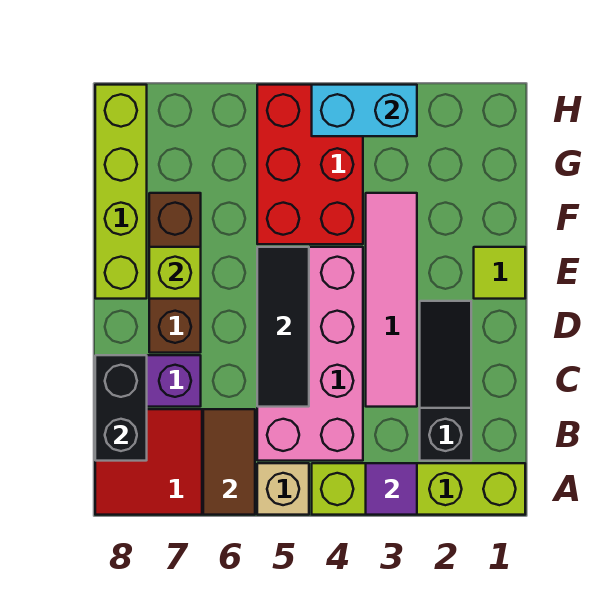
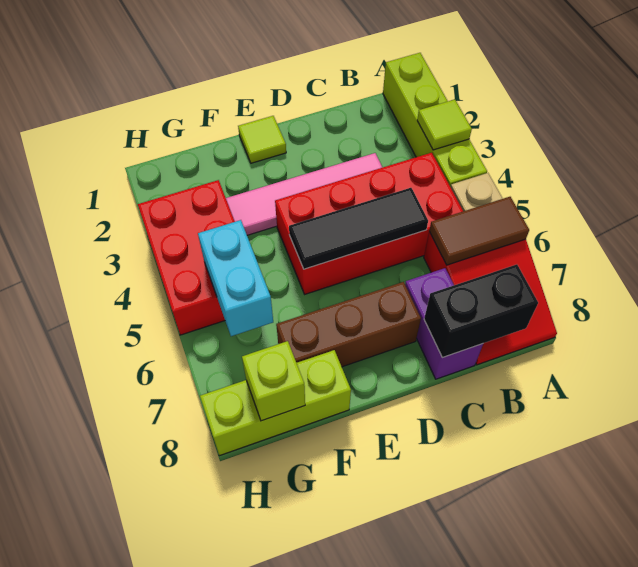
purple tile A3 level 2 -> lime tile A3 level 2
black slope B2:D2 level 1 top B -> none
pink brick B4:E5 level 1 -> red brick B4:E5 level 1
lime brick E7 level 2 -> lime brick G8 level 2
lime brick E8:H8 level 1 -> lime brick F8:H8 level 1
red brick F4:H5 level 1 -> red brick G3:H5 level 1
cyan brick H3:H4 level 2 -> cyan brick G5:G6 level 2

